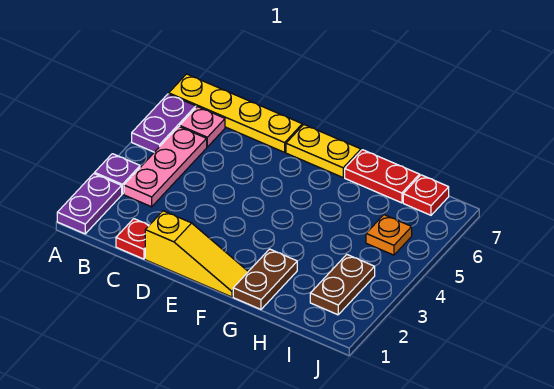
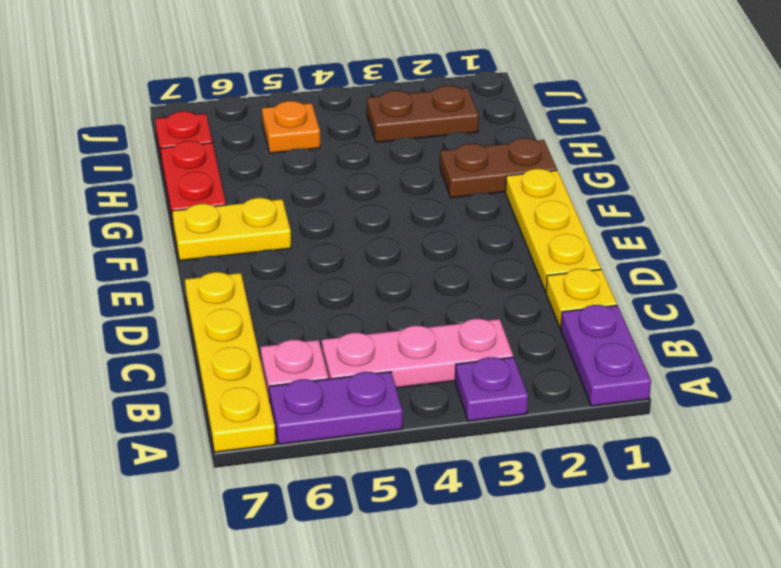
purple plate A1:A2 level 1 -> purple plate A1:B1 level 1
red plate C1 level 1 -> yellow plate C1 level 1
yellow slope D1:F1 level 1 top D -> yellow plate D1:F1 level 1
yellow plate E7:F7 level 1 -> yellow plate F6:F7 level 1

